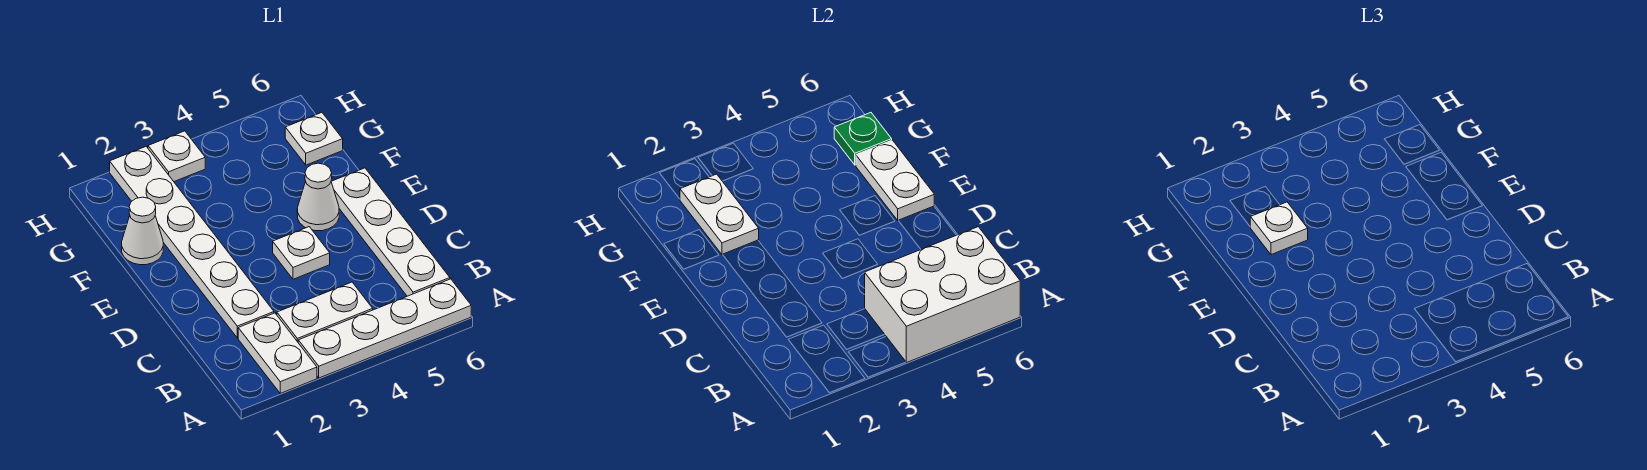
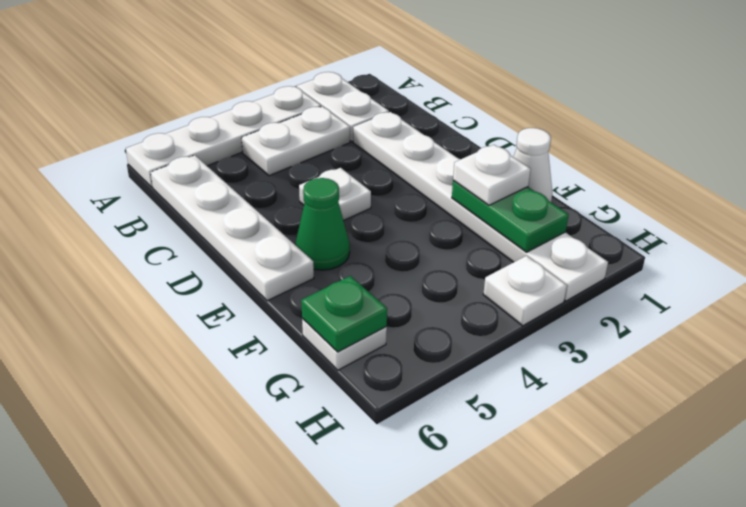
white brick A4:B6 level 2 -> none
white cone E5 level 1 -> green cone E5 level 1
white plate E6:F6 level 2 -> none
white plate F2:G2 level 2 -> green plate F2:G2 level 2

